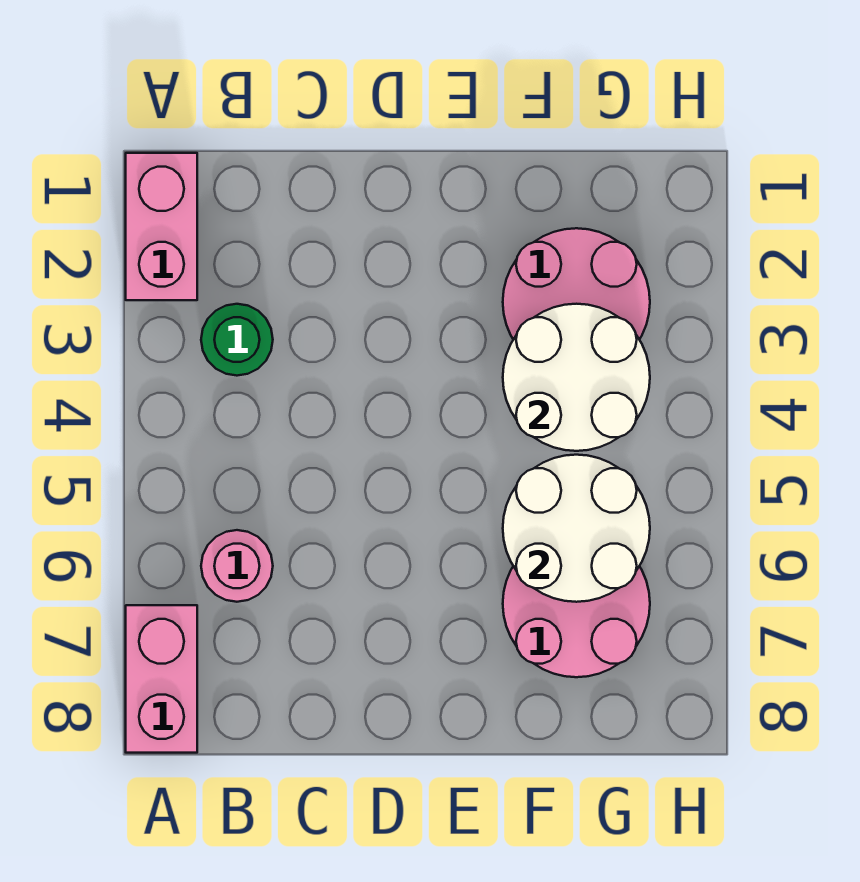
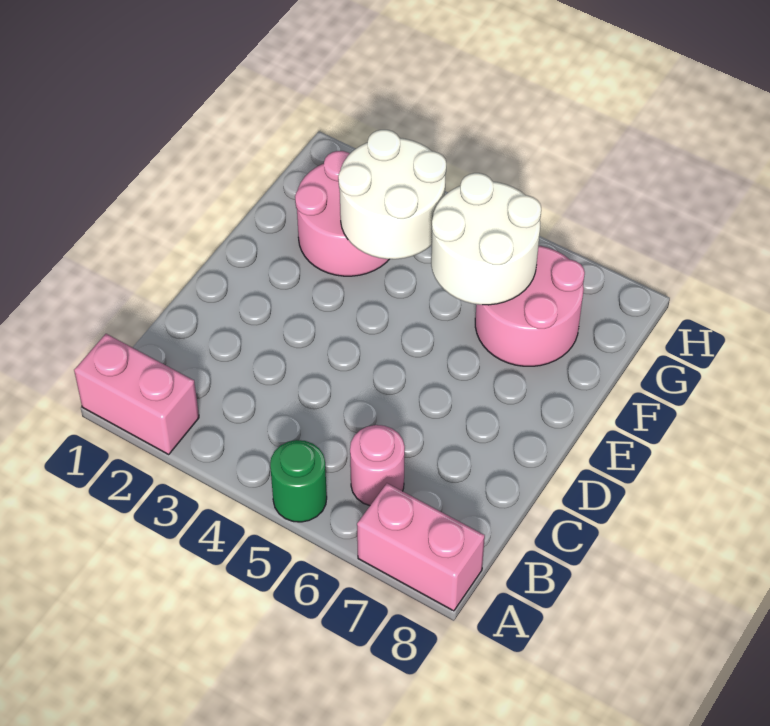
green round brick B3 level 1 -> green round brick A5 level 1

